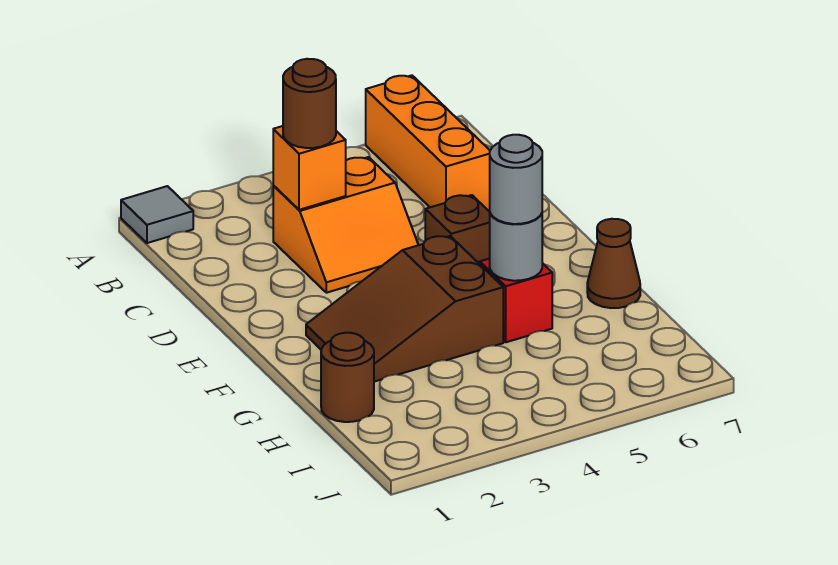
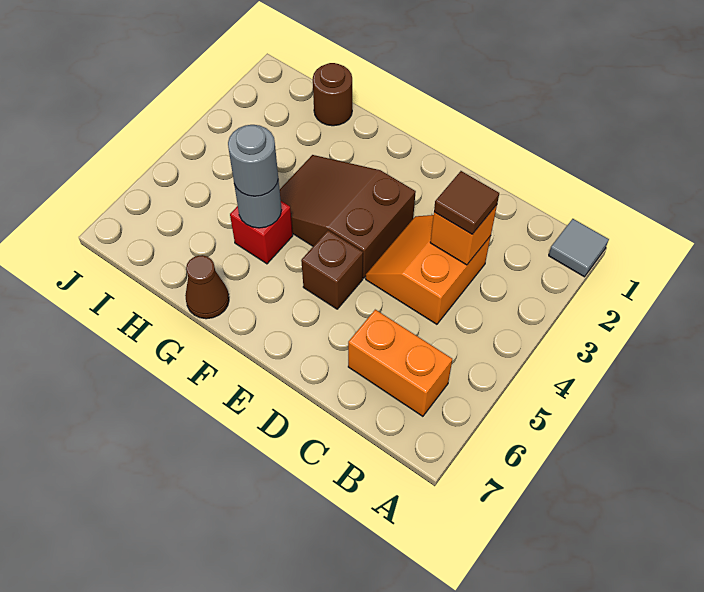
orange brick A6:C6 level 1 -> orange brick B6:C6 level 1
brown round brick C3 level 3 -> brown tile C3 level 3
brown slope F2:G4 level 1 top 4 -> brown slope E3:G4 level 1 top E

